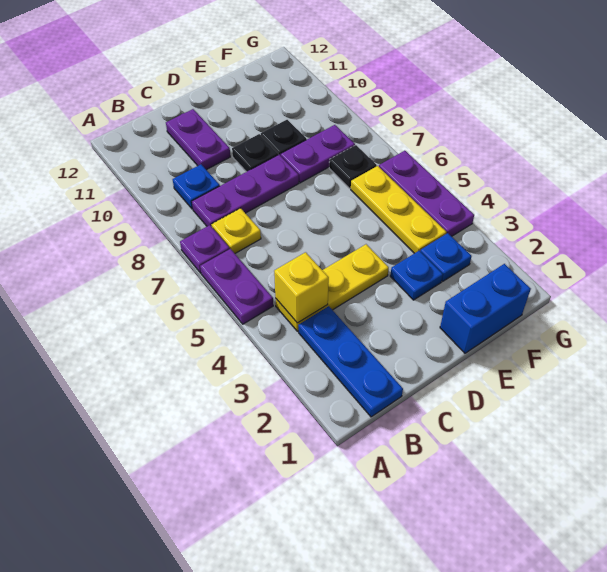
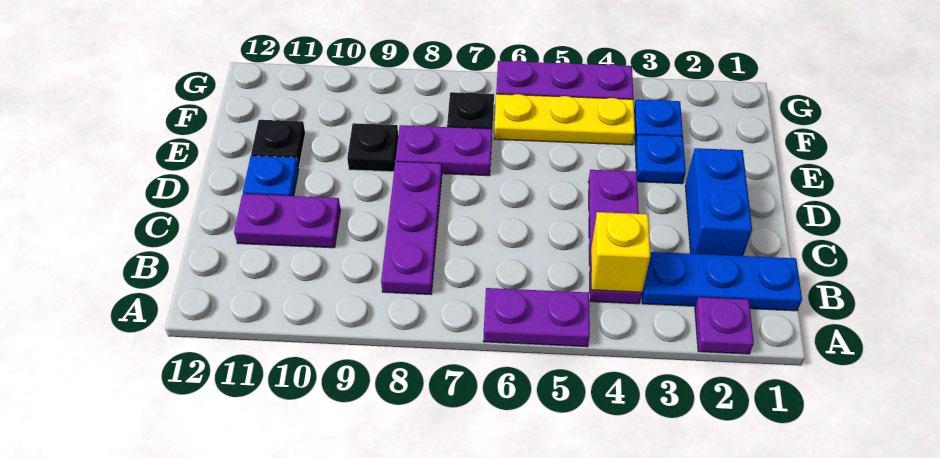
purple plate A7 level 1 -> purple plate A2 level 1
yellow plate B4:D4 level 1 -> purple plate B4:D4 level 1
yellow plate B7 level 1 -> none
blue plate B9 level 1 -> blue plate D11 level 1
black plate D9 level 1 -> black plate E11 level 1
blue brick E1:F1 level 1 -> blue brick C2:D2 level 1
purple plate E8:F8 level 1 -> purple plate E7:E8 level 1

